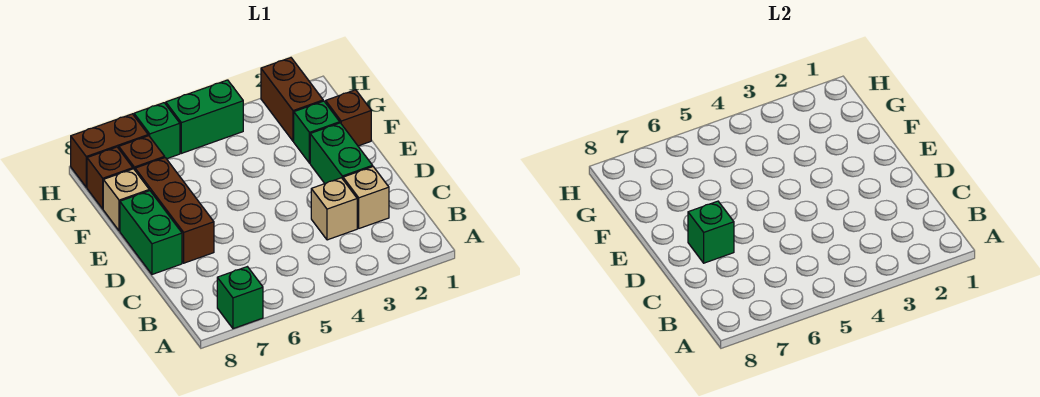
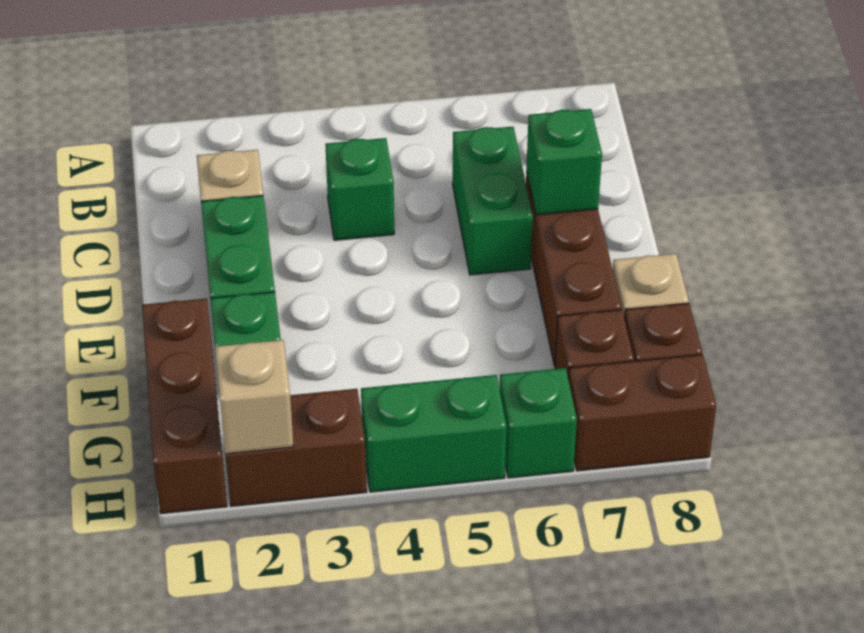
green brick A7 level 1 -> green brick C4 level 1
tan brick C3 level 1 -> tan brick H2 level 2
green brick D8:E8 level 1 -> green brick C6:D6 level 1
brown brick F1 level 1 -> brown brick F1:H1 level 1
brown brick G2:H2 level 1 -> brown brick H2:H3 level 1

